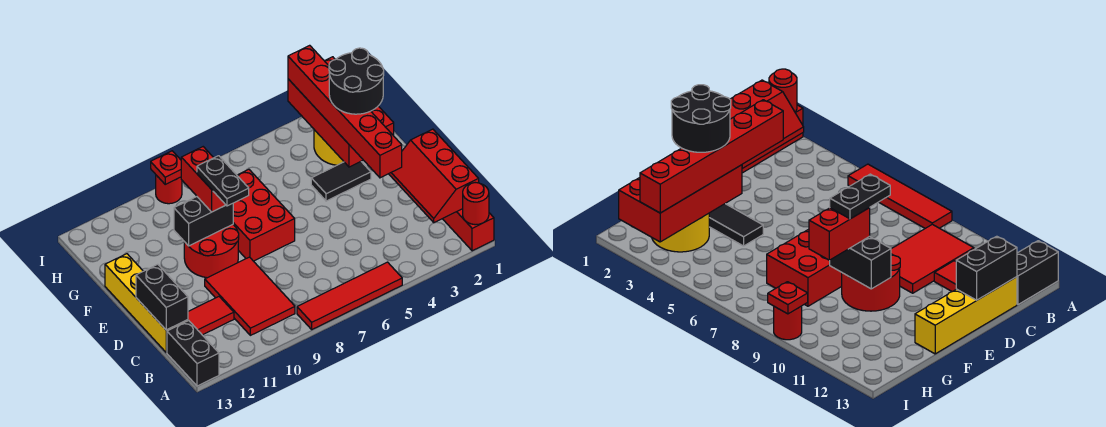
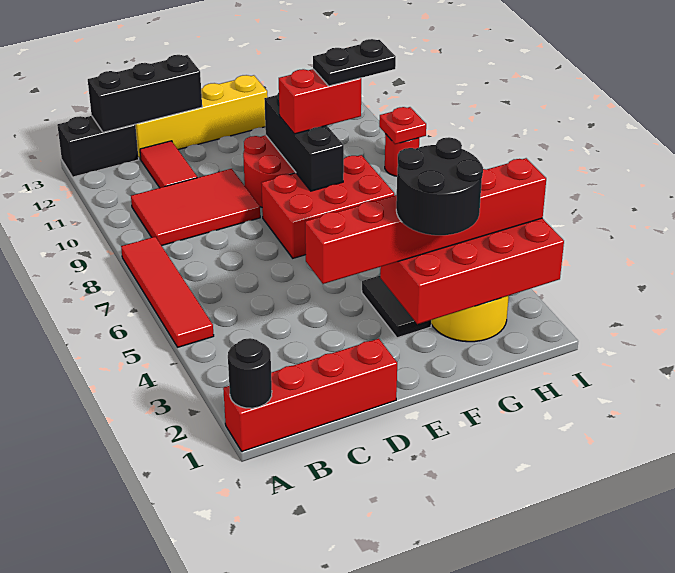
red round brick A1 level 2 -> black round brick A1 level 2
red slope B1:D2 level 2 top 1 -> none
black brick C13:D13 level 2 -> black brick B13:D13 level 2
black plate E9:F9 level 4 -> black plate G9:H9 level 4
black brick F9:F10 level 2 -> black brick F8:F10 level 2

